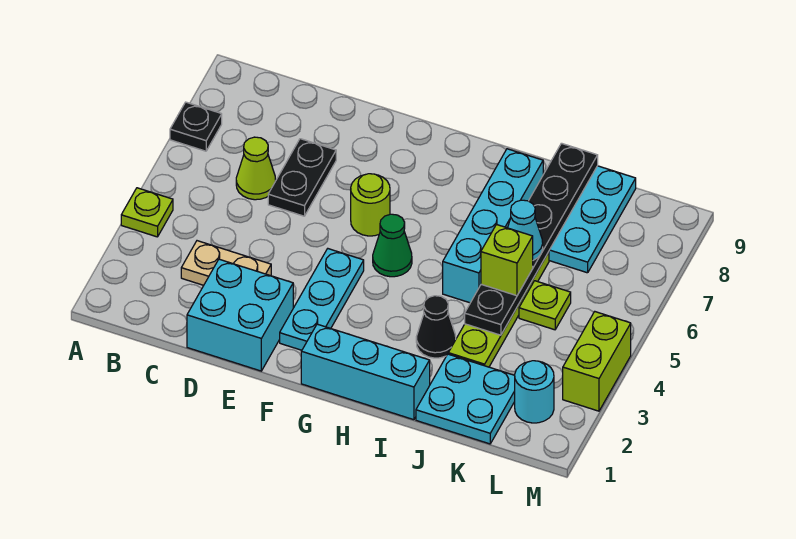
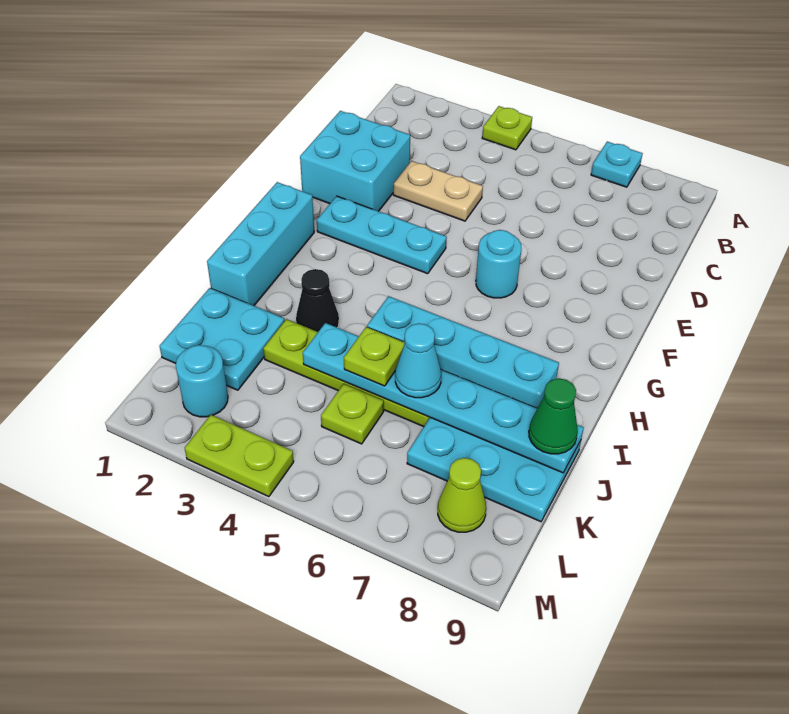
black plate A7 level 1 -> cyan plate A7 level 1
tan plate C3:D3 level 1 -> tan plate D3:D4 level 1
lime cone C6 level 1 -> lime cone L8 level 1
black plate D6:D7 level 1 -> none
lime round brick F6 level 1 -> cyan round brick F6 level 1
green cone G5 level 1 -> green cone J9 level 3
black plate J4:J9 level 2 -> cyan plate J4:J9 level 2
lime brick J5 level 3 -> lime plate J5 level 3
lime brick M3:M4 level 1 -> lime plate M3:M4 level 1

